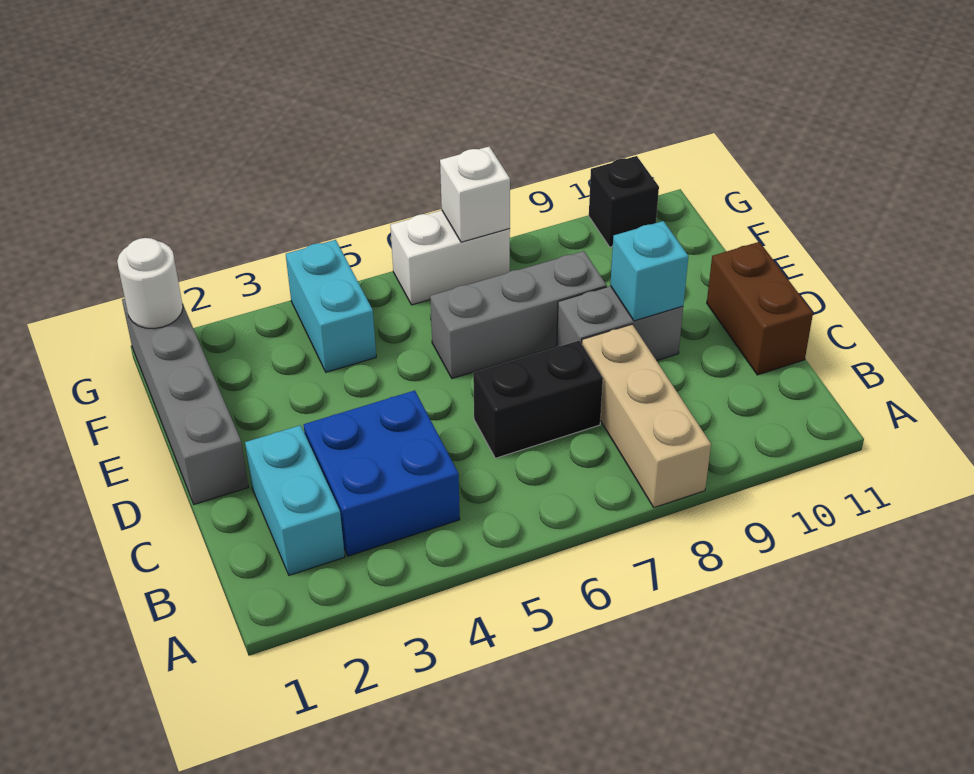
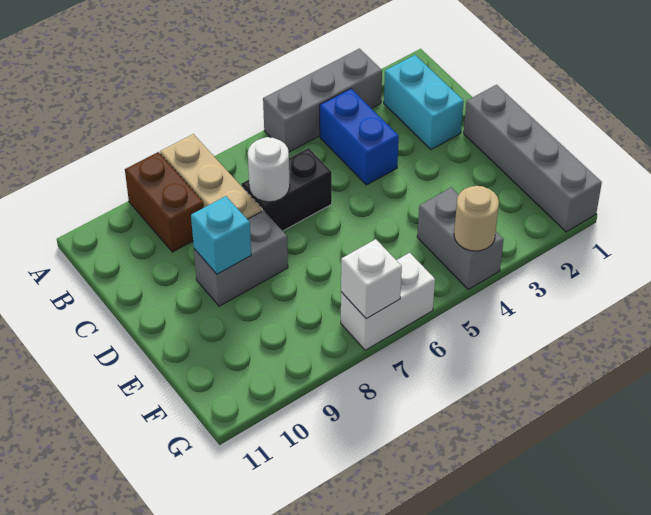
blue brick B3:C4 level 1 -> blue brick B4:C4 level 1
brown brick C11:D11 level 1 -> brown brick A9:B9 level 1
grey brick E6:E8 level 1 -> grey brick A3:A5 level 1
cyan brick F4:G4 level 1 -> grey brick F4:G4 level 1
white round brick G1 level 2 -> white round brick C7 level 2
none -> tan round brick G4 level 2
black brick G10 level 1 -> none

